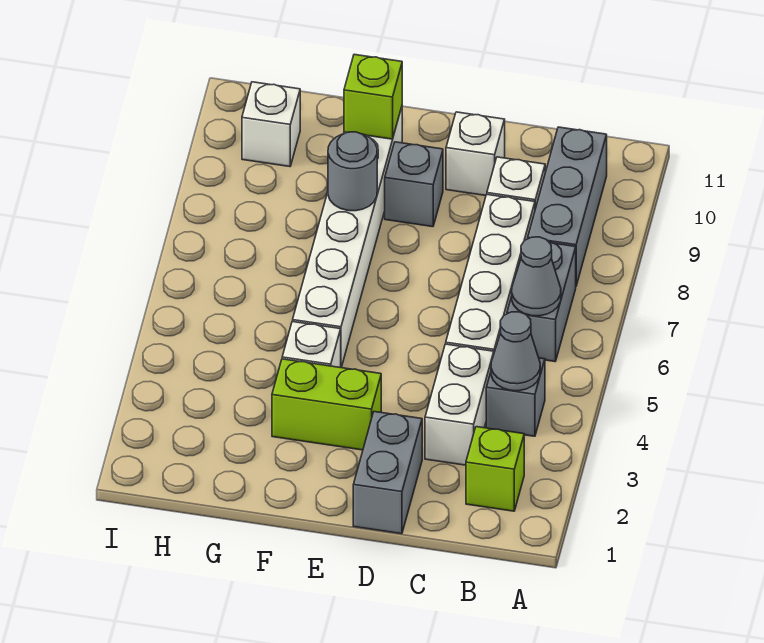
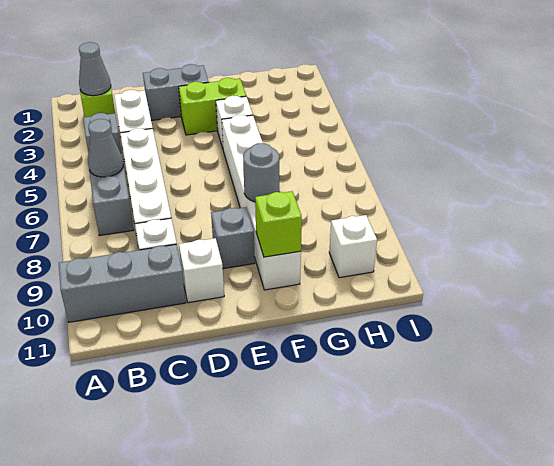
grey cone B4 level 2 -> grey cone B2 level 2
grey brick B8:B10 level 1 -> grey brick A10:C10 level 1
grey brick D1:D2 level 1 -> grey brick D2:E2 level 1

